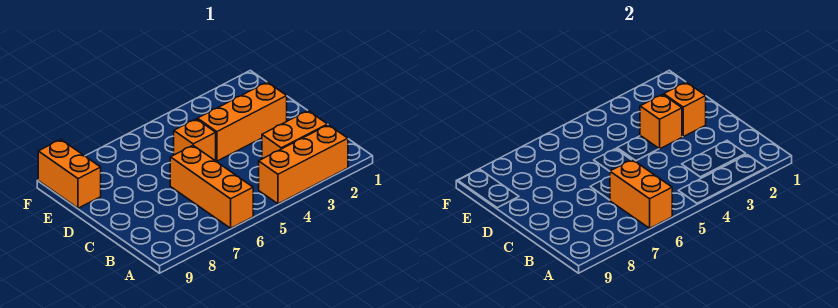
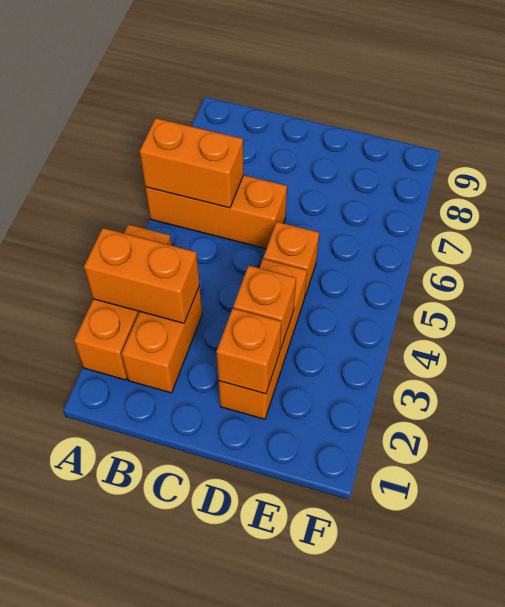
orange brick E9:F9 level 1 -> orange brick A3:B3 level 2

